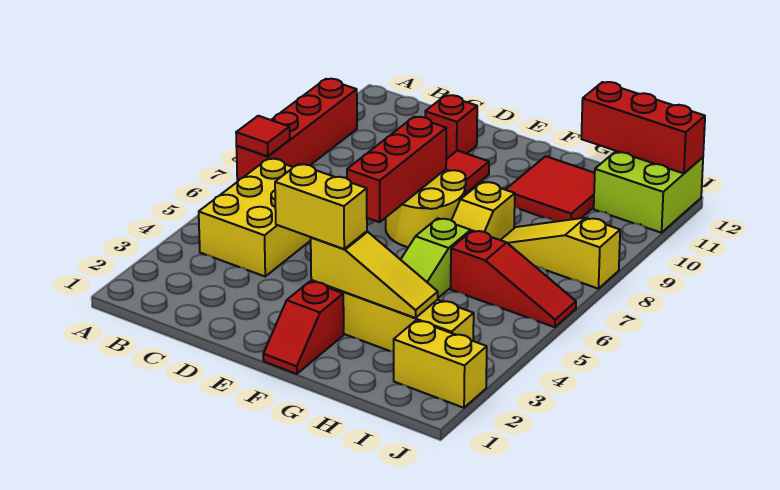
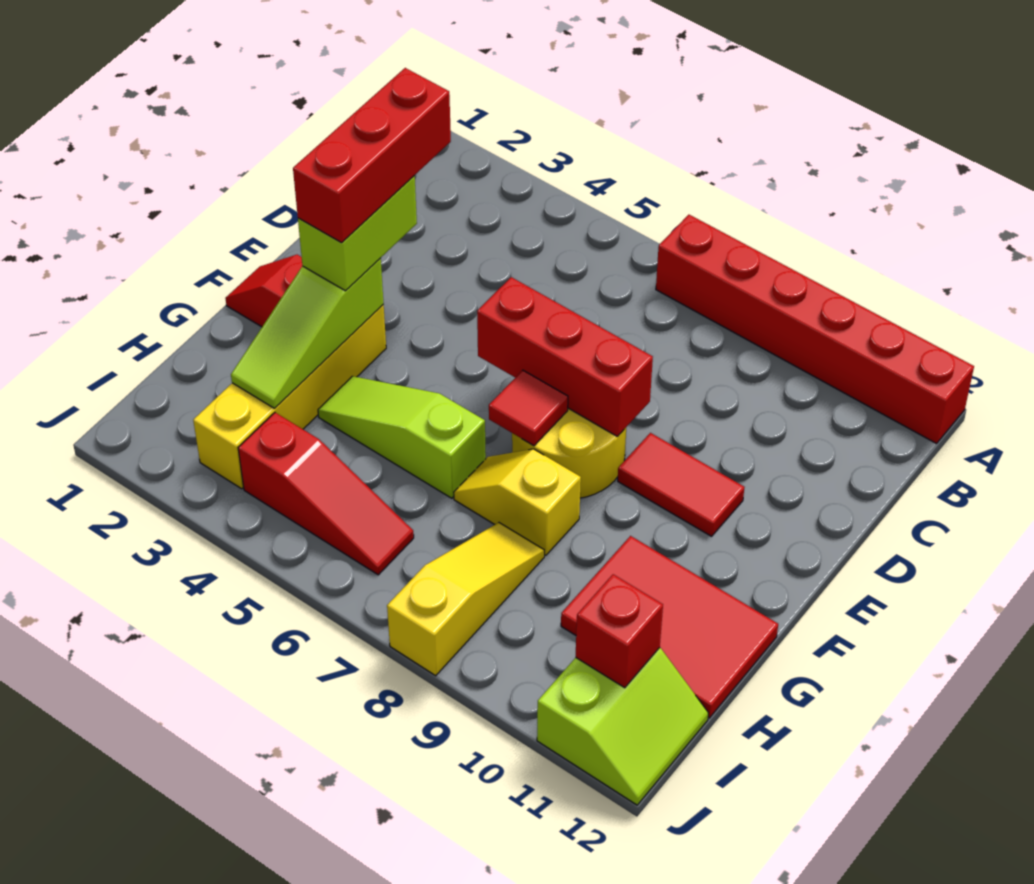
red brick A7:A10 level 1 -> red brick A7:A12 level 1
red tile A7 level 2 -> red tile F7 level 2
yellow brick B4:C6 level 1 -> none
red brick D11 level 1 -> red brick I11 level 2
yellow brick E3:F3 level 3 -> lime brick E3:F3 level 3
yellow slope F3:H3 level 2 top F -> lime slope F3:H3 level 2 top F
red tile G10:H11 level 1 -> red tile G10:H12 level 1
red slope H6:J6 level 1 top H -> red slope I4:I6 level 1 top 4
red brick H12:J12 level 2 -> red brick D3:F3 level 4
yellow brick I2:J2 level 1 -> none
lime brick I11:J12 level 1 -> lime slope I11:J12 level 1 top 11

